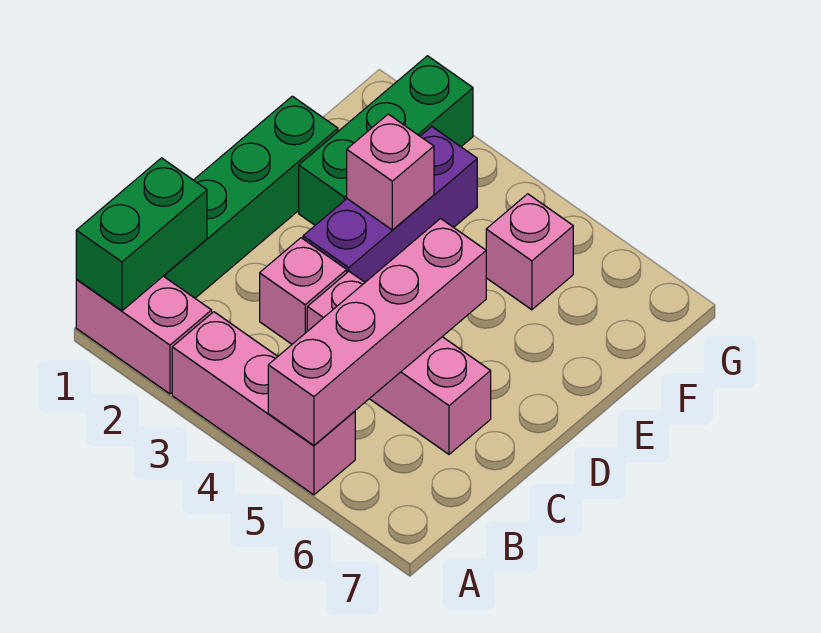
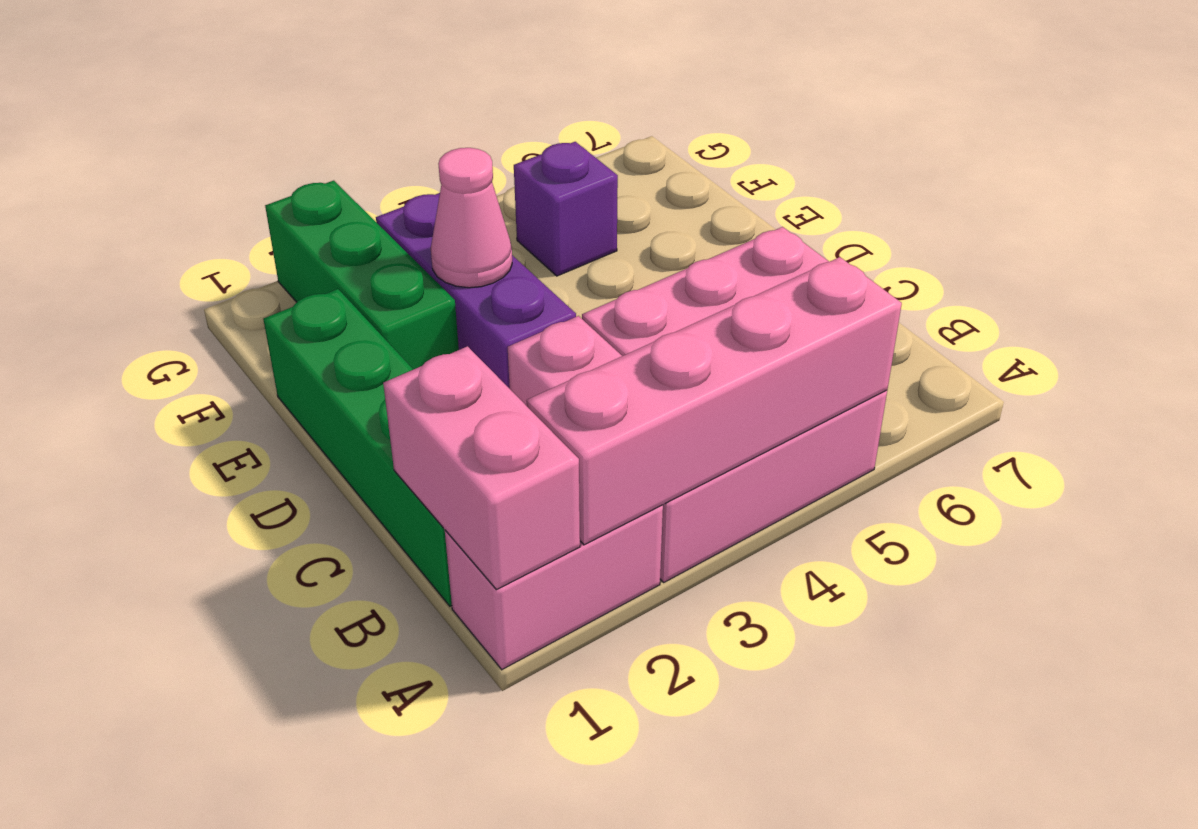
green brick A1:B1 level 2 -> pink brick A1:B1 level 2
pink brick A5:D5 level 2 -> pink brick A2:A5 level 2
pink brick E3 level 2 -> pink cone E3 level 2
pink brick F5 level 1 -> purple brick F5 level 1

